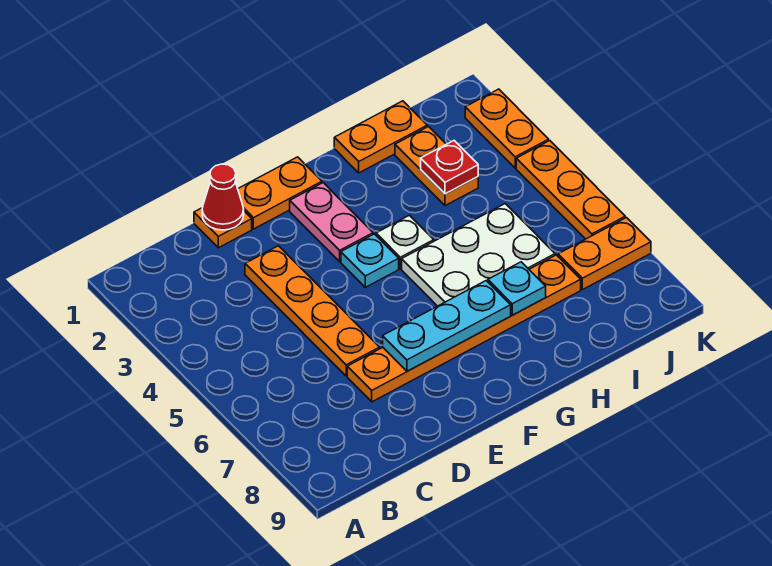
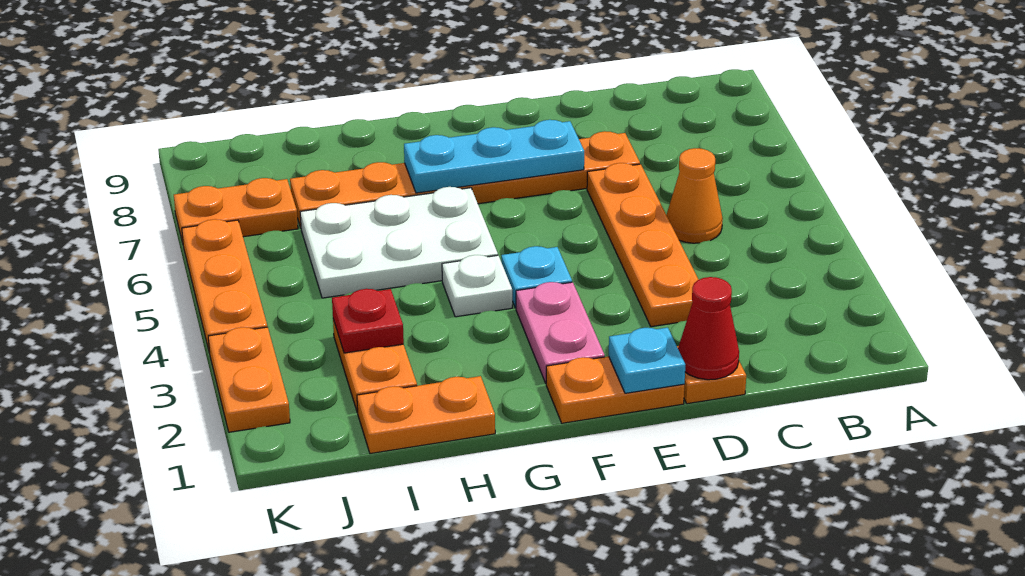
none -> orange cone C5 level 1
cyan plate H7 level 2 -> cyan plate E1 level 2

